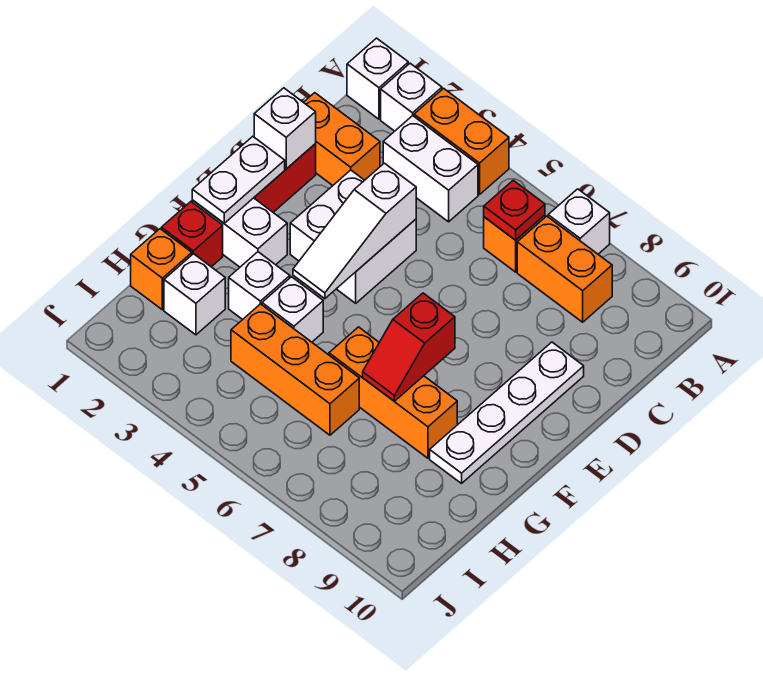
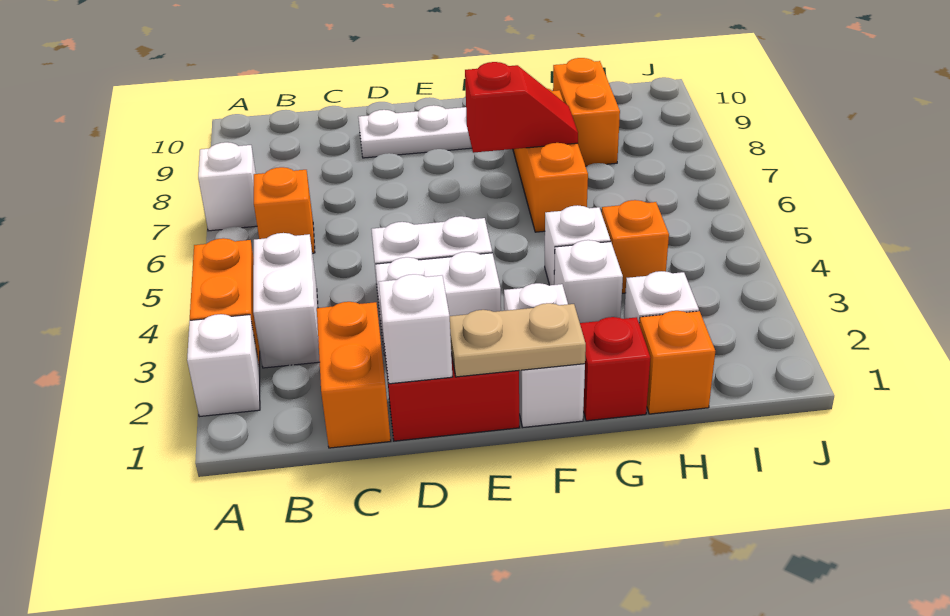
white brick A1 level 1 -> none
red plate B6 level 2 -> none
orange brick B7:B8 level 1 -> orange brick H8:H9 level 1
white slope D4:F4 level 2 top D -> none
white plate E1:F1 level 2 -> tan plate E1:F1 level 2
orange brick H4:H6 level 1 -> orange brick H4 level 1

